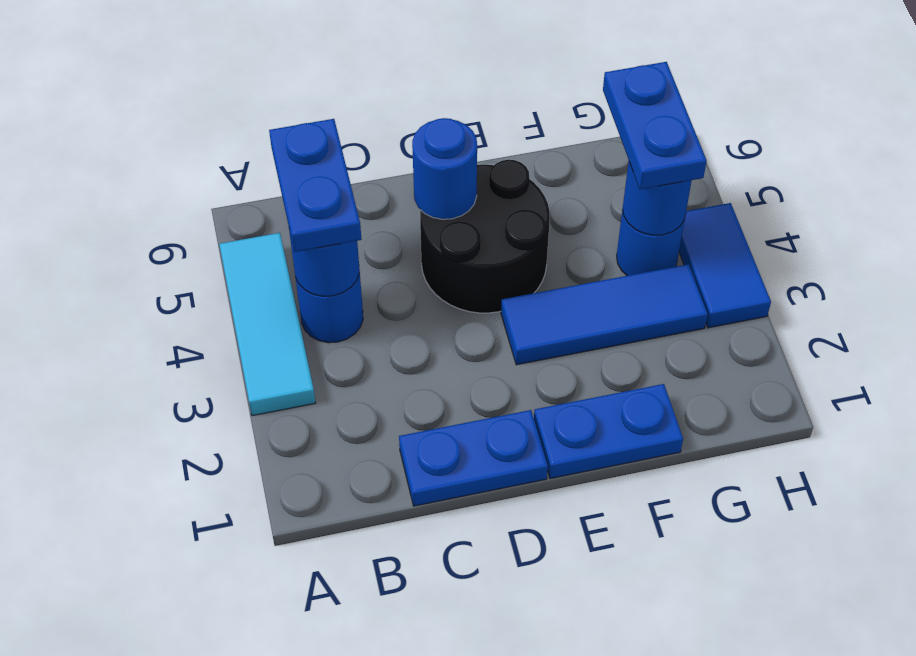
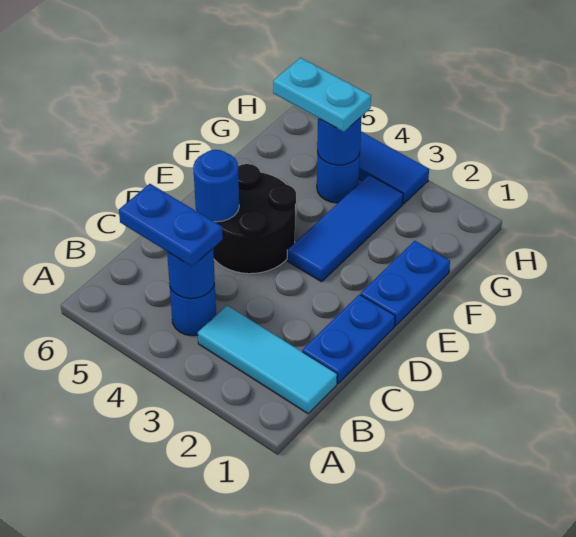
cyan tile A3:A5 level 1 -> cyan tile B1:B3 level 1
blue plate G4:G5 level 3 -> cyan plate G4:G5 level 3

